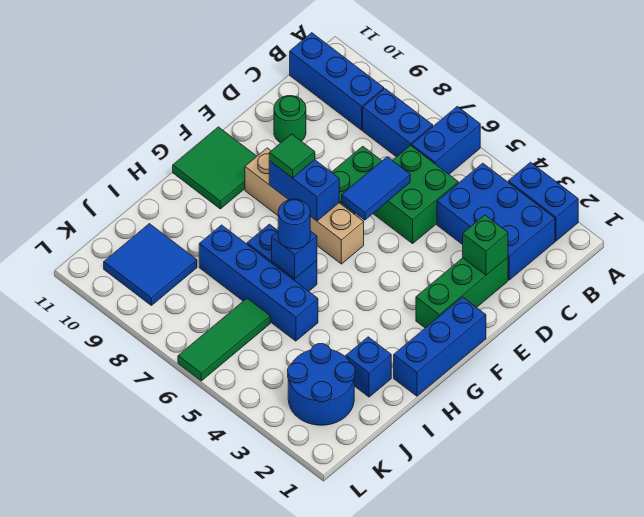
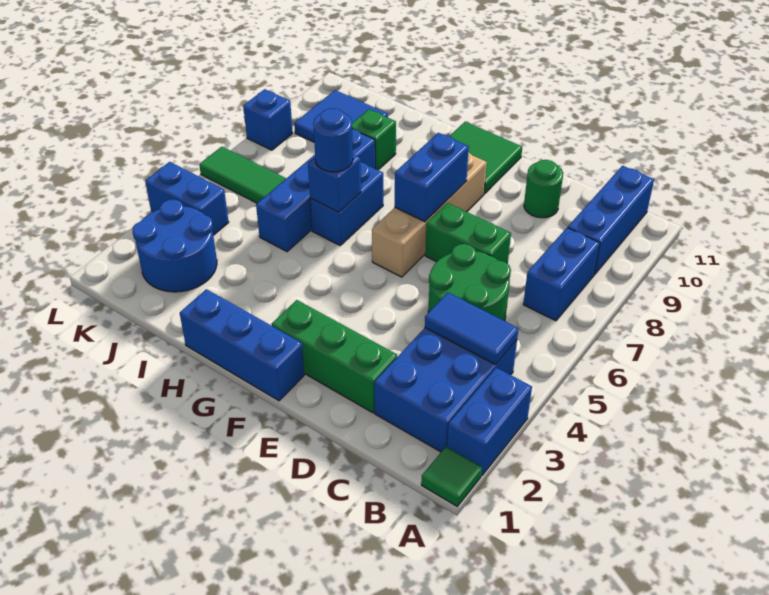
blue brick A6:B6 level 1 -> blue brick K4:L4 level 1
green brick C5:D6 level 1 -> green round brick C5:D6 level 1
green brick D2 level 2 -> green brick I9 level 1
blue tile D6:E6 level 2 -> blue tile B4:C4 level 2
green tile F8 level 3 -> green tile A1 level 1
blue brick I2 level 1 -> blue brick L8 level 1

